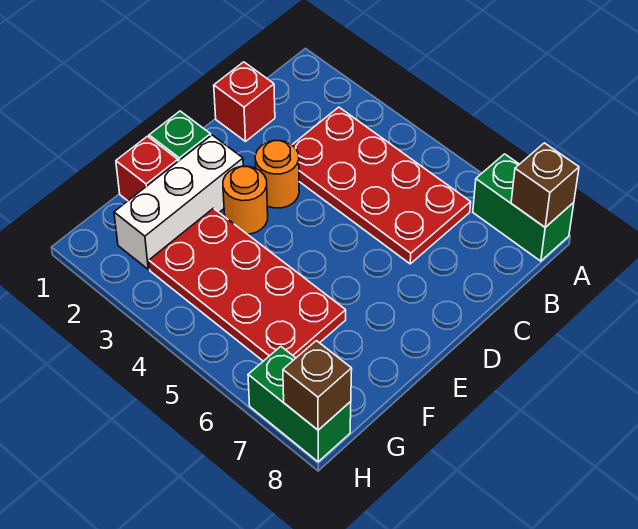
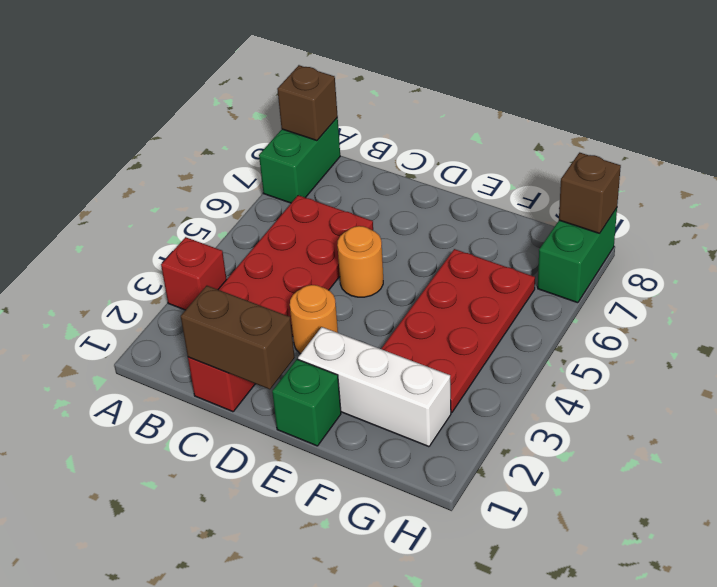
none -> brown brick C1:D1 level 2
orange round brick E3 level 1 -> orange round brick D5 level 1
red brick F1 level 1 -> red brick A3 level 1

